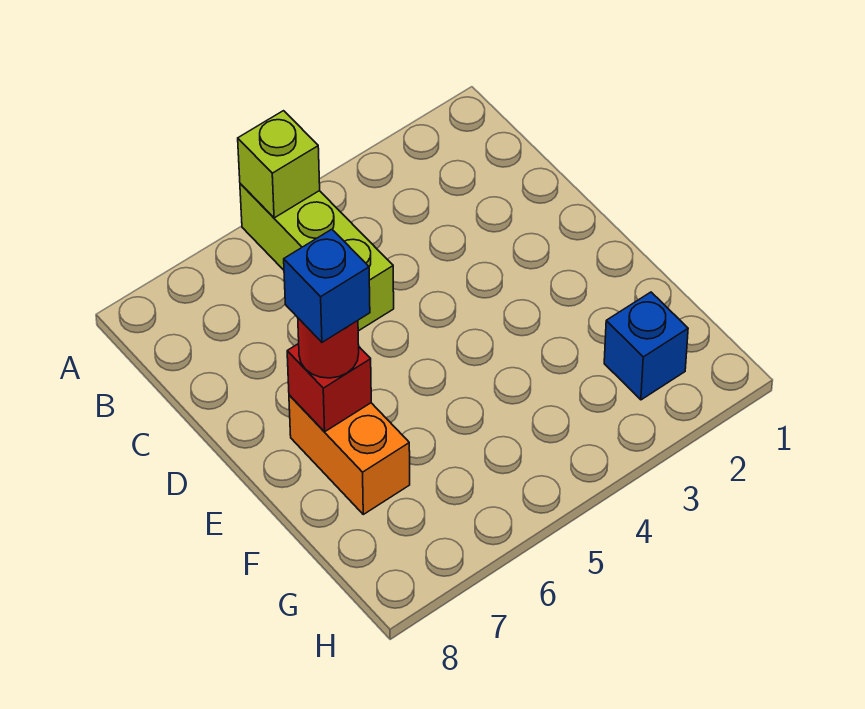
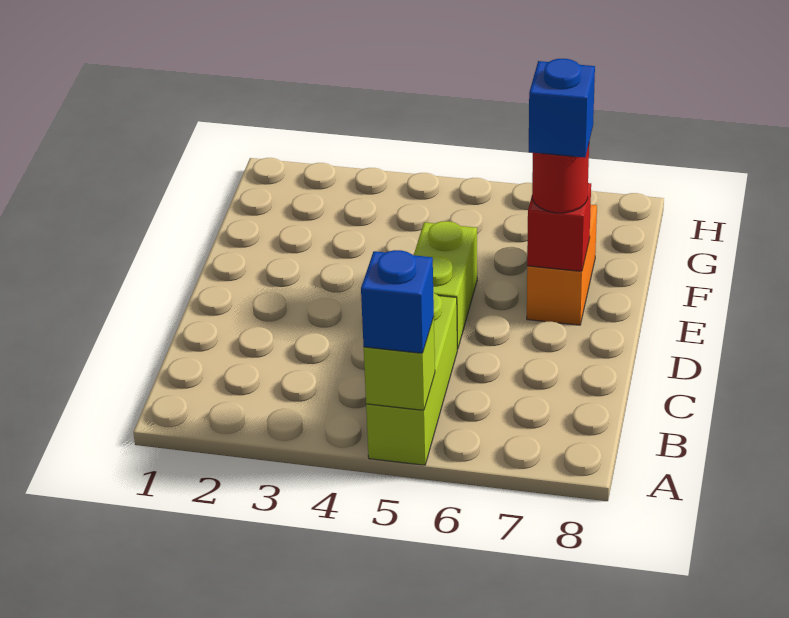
none -> lime brick D5:E5 level 1
blue brick G2 level 1 -> blue brick A5 level 3

